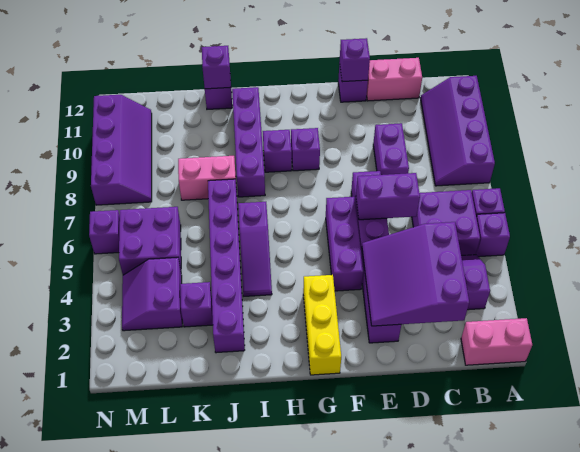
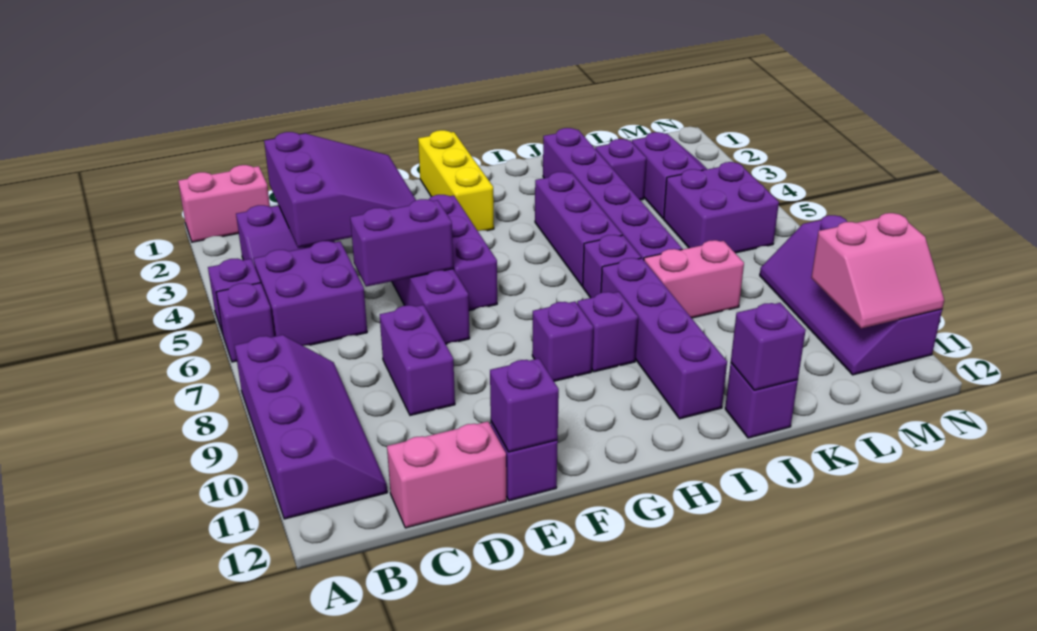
purple slope I4:I6 level 1 top 6 -> purple brick I4:I6 level 1
none -> pink slope M10:N11 level 2 top 10
purple brick N6 level 1 -> purple brick I7 level 1

